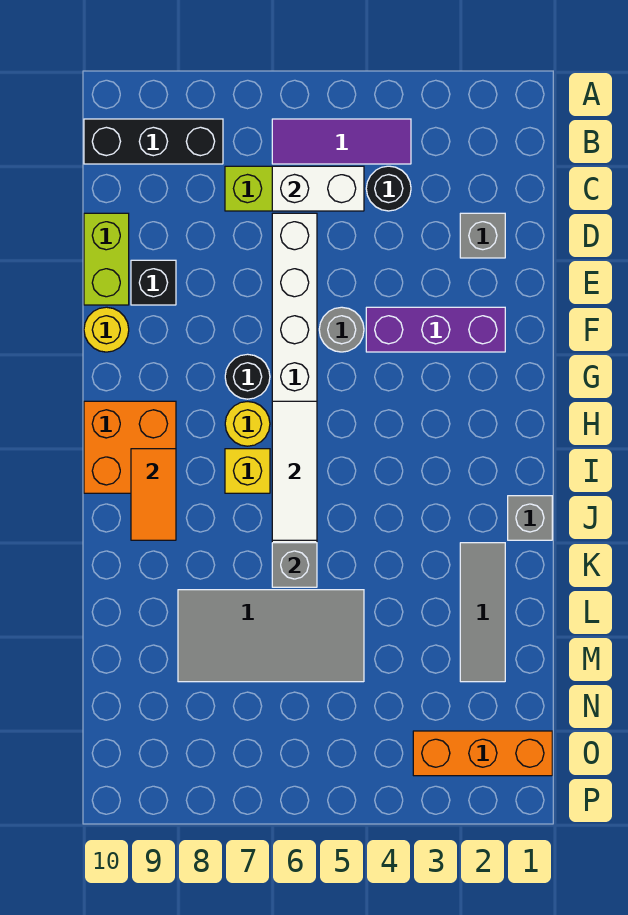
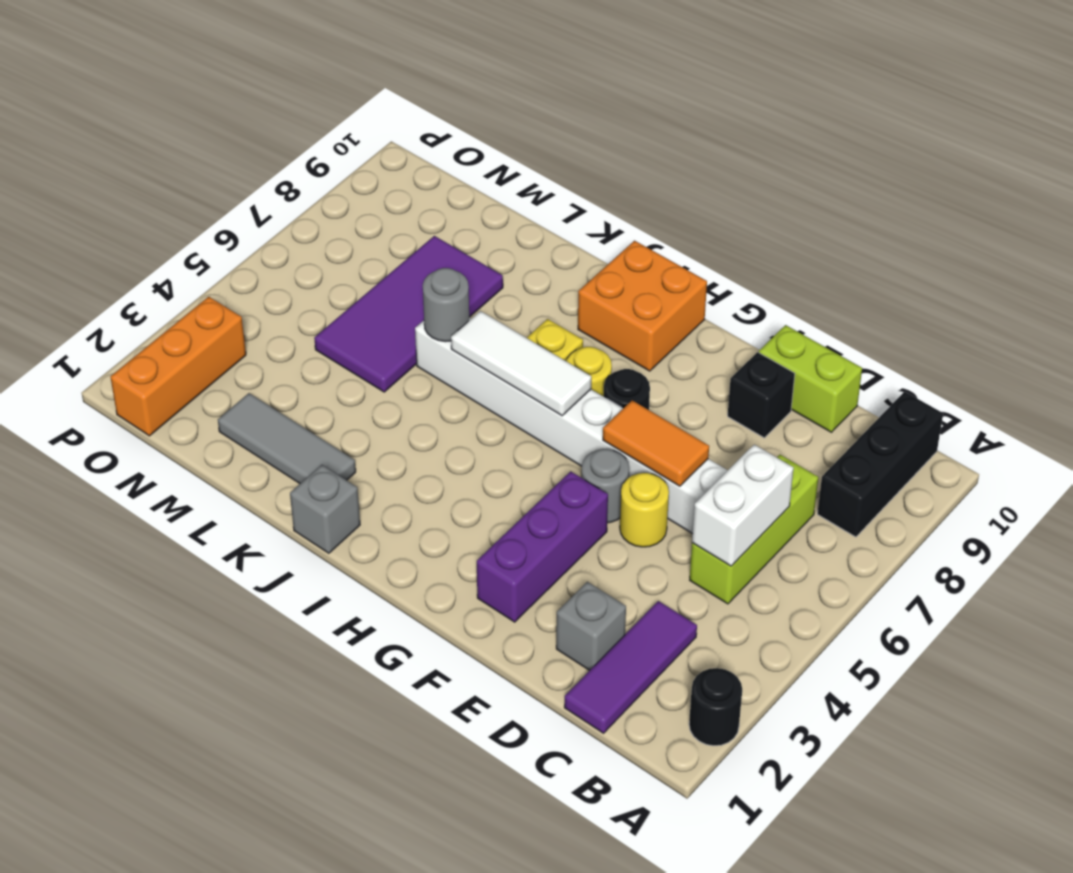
purple tile B4:B6 level 1 -> purple tile C1:C3 level 1
black round brick C4 level 1 -> black round brick A2 level 1
yellow round brick F10 level 1 -> yellow round brick E5 level 1
orange tile I9:J9 level 2 -> orange tile E6:F6 level 2
grey brick K6 level 2 -> grey round brick K6 level 2
grey tile L5:M8 level 1 -> purple tile L5:M8 level 1

